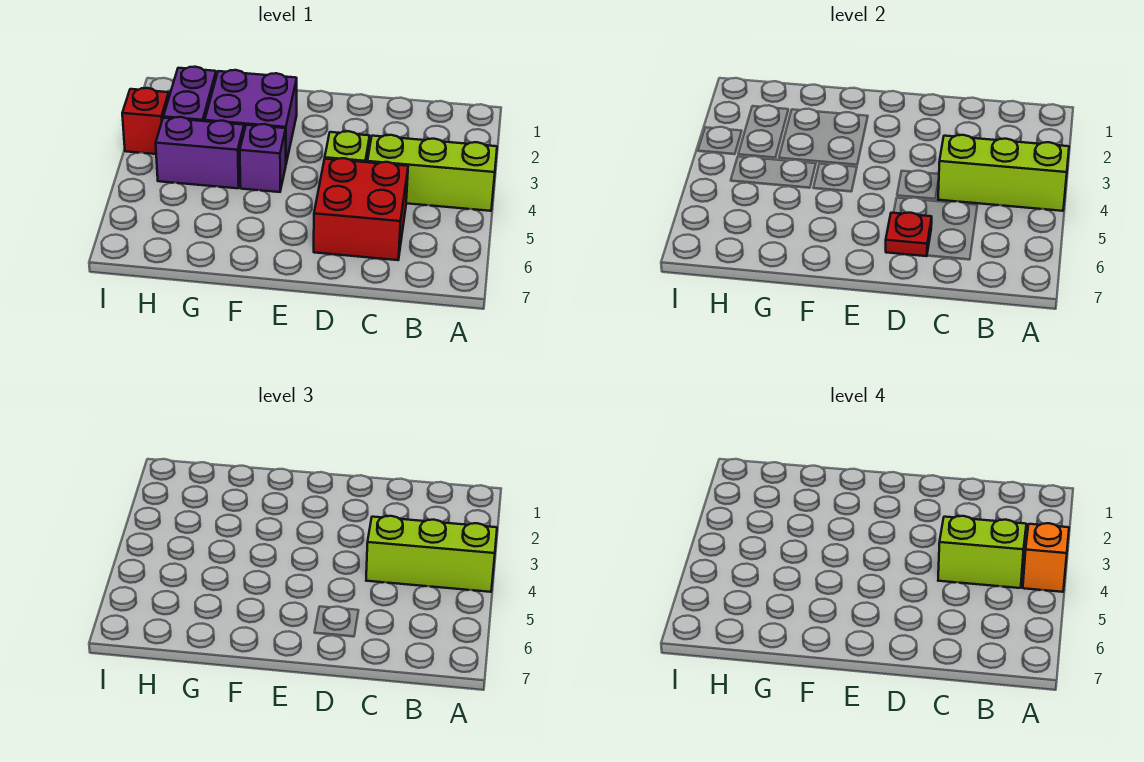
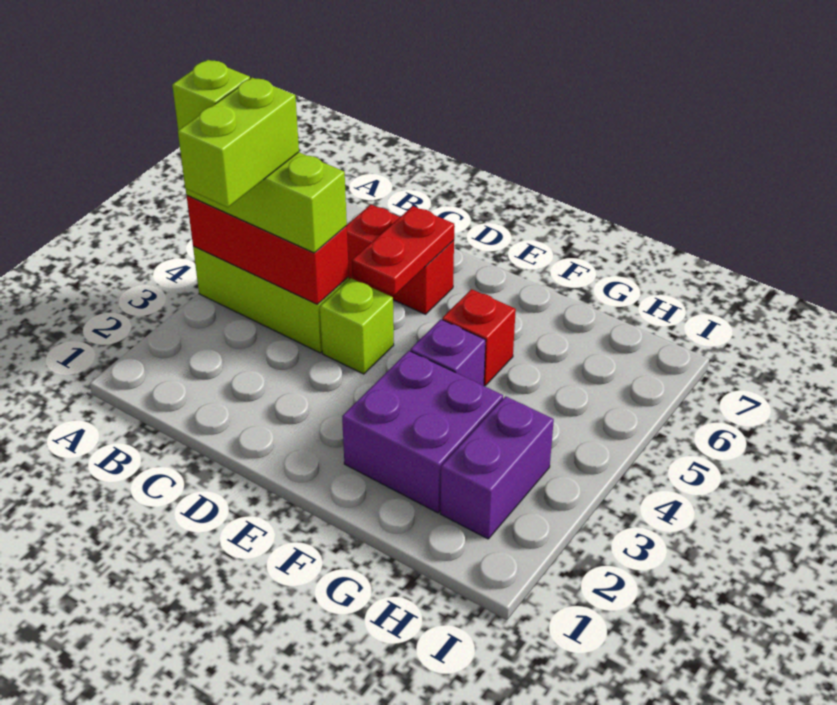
lime brick A4:C4 level 2 -> red brick A4:C4 level 2
orange brick A4 level 4 -> lime brick A4 level 4
lime brick B4:C4 level 4 -> lime brick B3:B4 level 4
red brick C5:D6 level 1 -> red brick C6:D6 level 1
red plate D6 level 2 -> red plate D5:D6 level 2
purple brick G4:H4 level 1 -> none
red brick I3 level 1 -> red brick F5 level 1

